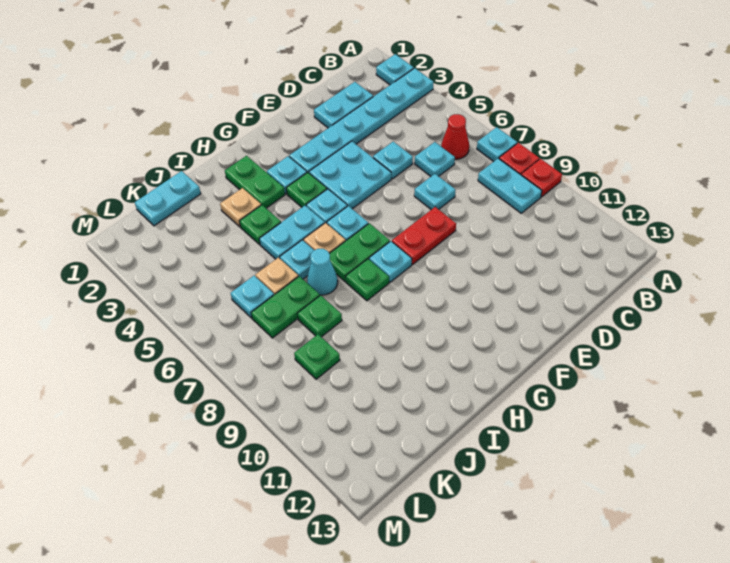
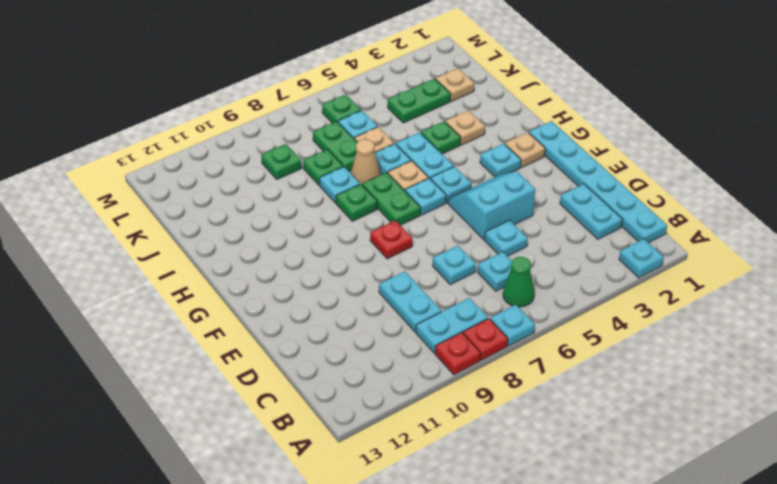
cyan plate A3:F3 level 1 -> cyan plate B1:G1 level 1
red cone B6 level 1 -> green cone B6 level 1
cyan plate E4:F5 level 1 -> cyan slope E4:F5 level 1 top E
red plate E8:F8 level 1 -> red plate F8 level 1
none -> tan plate G2 level 1
green plate G4 level 1 -> green plate L6 level 1
cyan plate G8 level 1 -> cyan plate I8 level 1
green plate H2:H3 level 1 -> green plate K3:K4 level 1
cyan cone I7 level 1 -> tan cone I7 level 1
cyan plate J1:K1 level 1 -> cyan plate C9:D9 level 1
none -> tan plate K2 level 1

